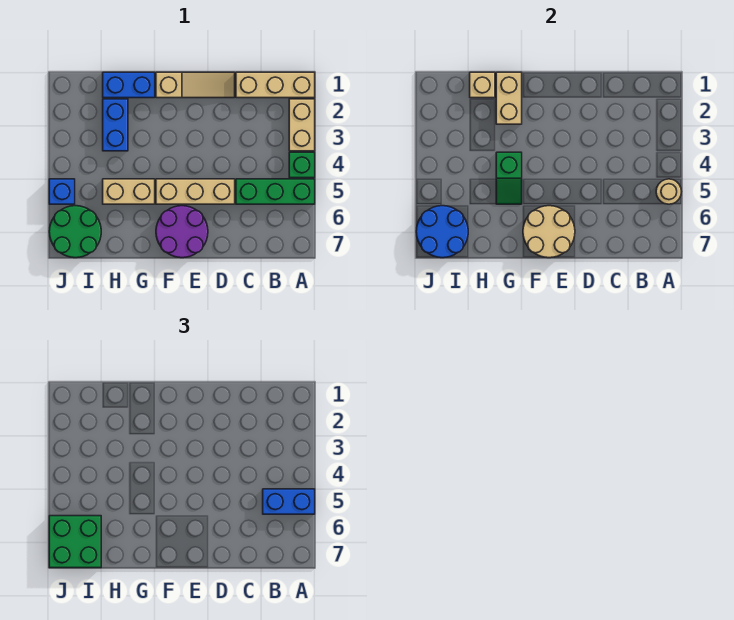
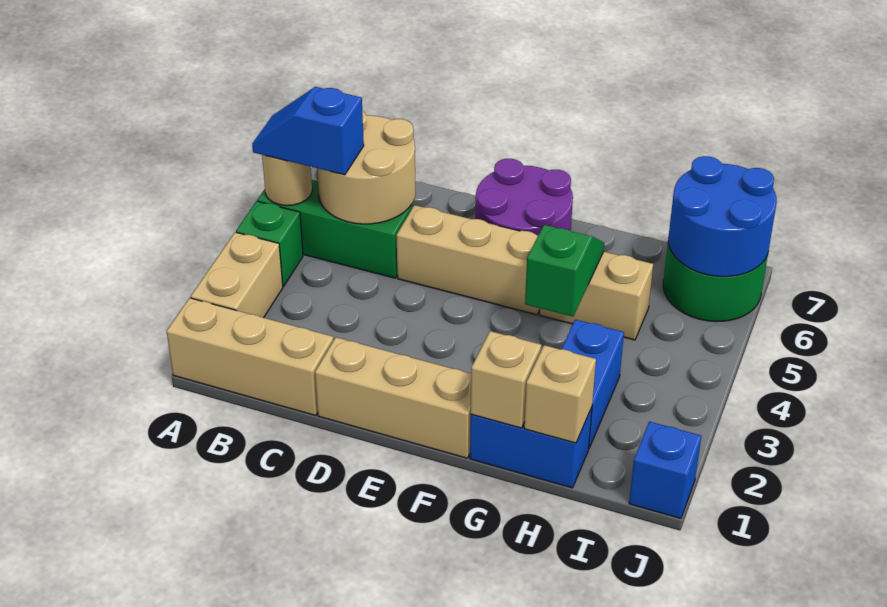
blue brick A5:B5 level 3 -> blue slope A5:B5 level 3 top B
tan slope D1:F1 level 1 top F -> tan brick D1:F1 level 1
tan round brick E6:F7 level 2 -> tan round brick B5:C6 level 2
tan brick G1:G2 level 2 -> tan brick G1 level 2
green brick I6:J7 level 3 -> none
blue brick J5 level 1 -> blue brick J1 level 1

